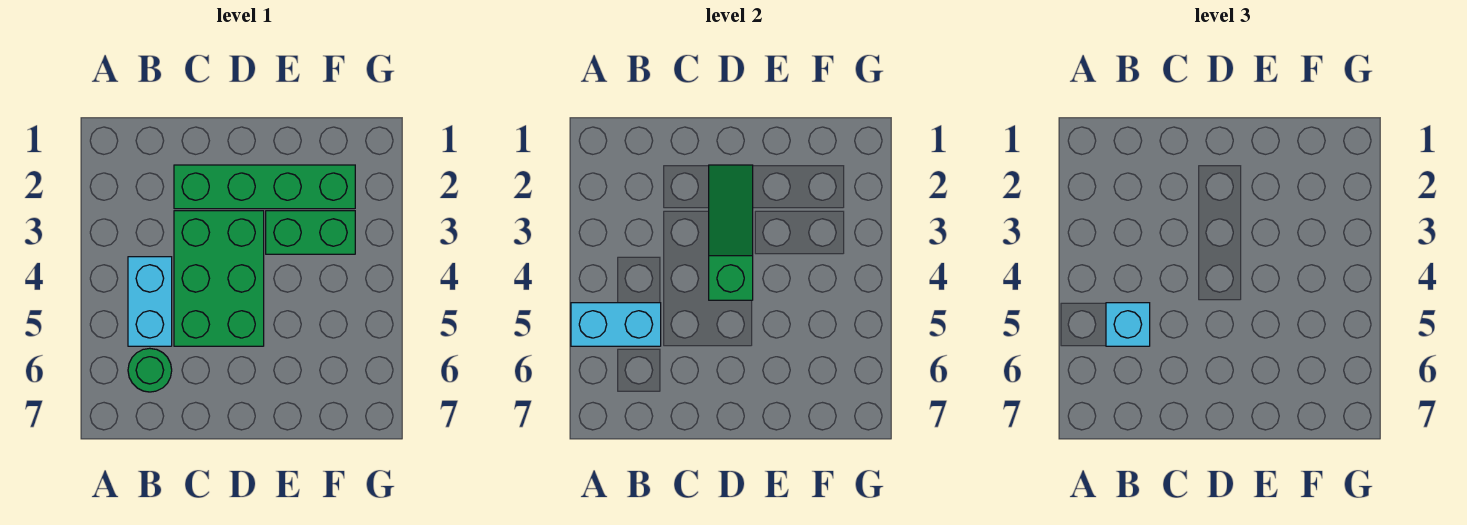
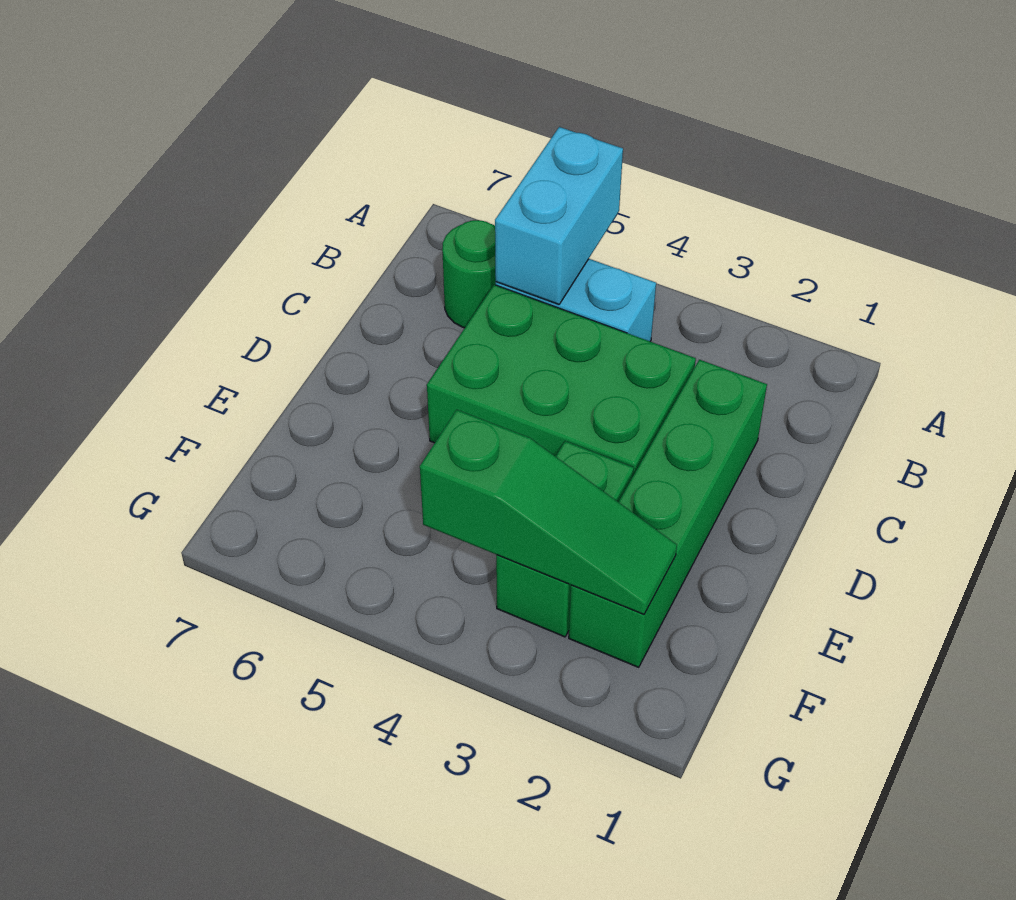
cyan brick B5 level 3 -> none
green slope D2:D4 level 2 top 4 -> green slope F2:F4 level 2 top 4

